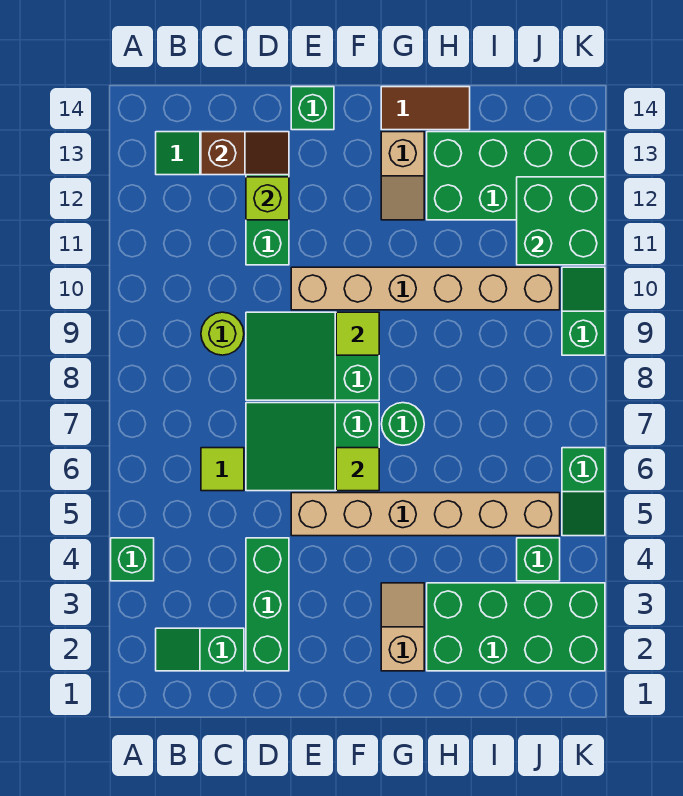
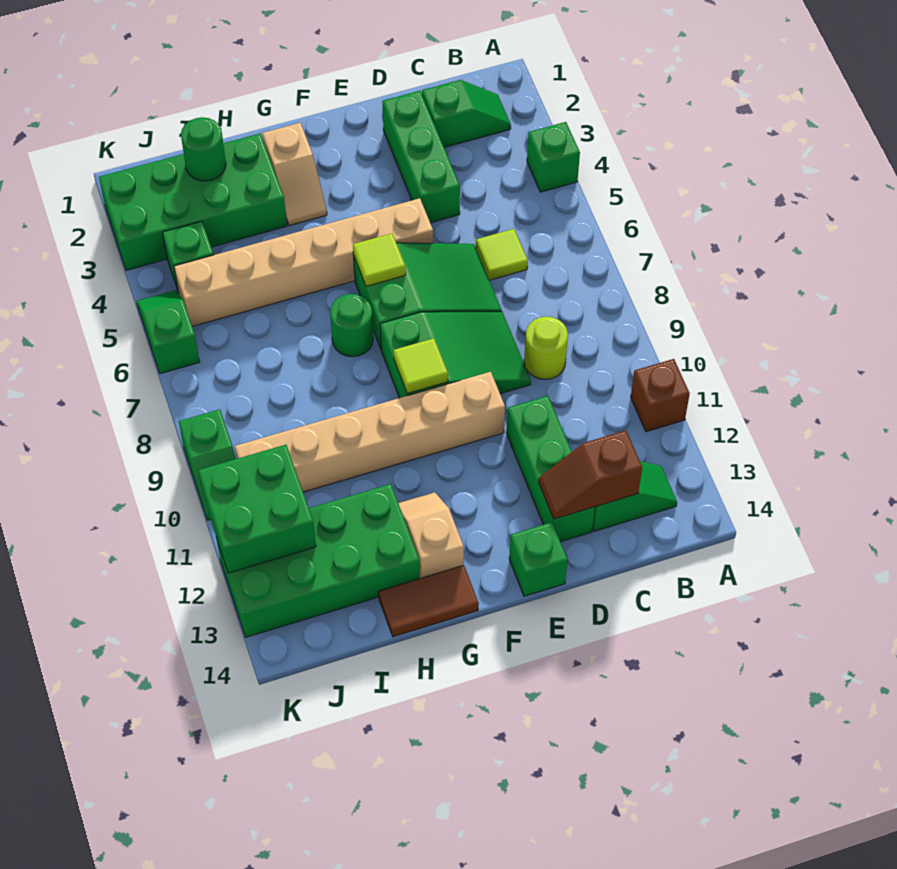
none -> brown brick A11 level 1
lime brick D12 level 2 -> none
none -> green round brick I2 level 2

